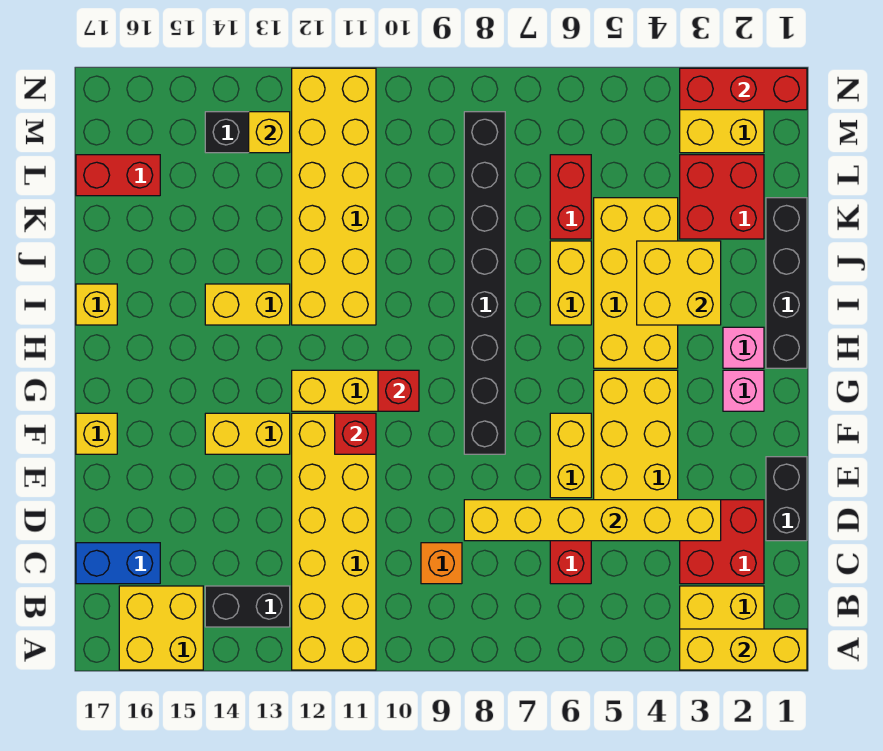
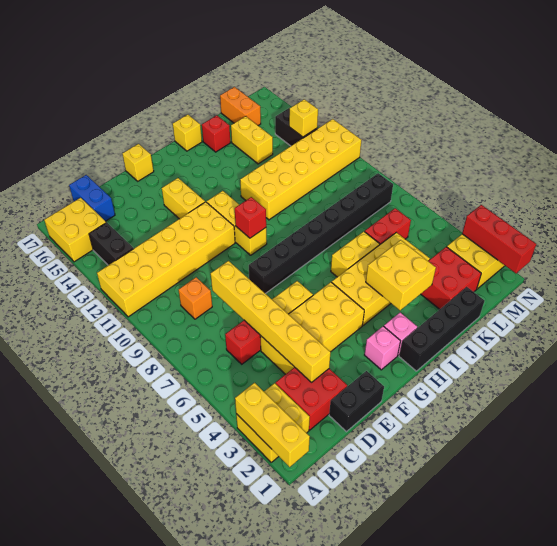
red brick F11 level 2 -> red brick J16 level 1
yellow brick I13:I14 level 1 -> yellow brick K14:K15 level 1
red brick L16:L17 level 1 -> orange brick L16:L17 level 1

